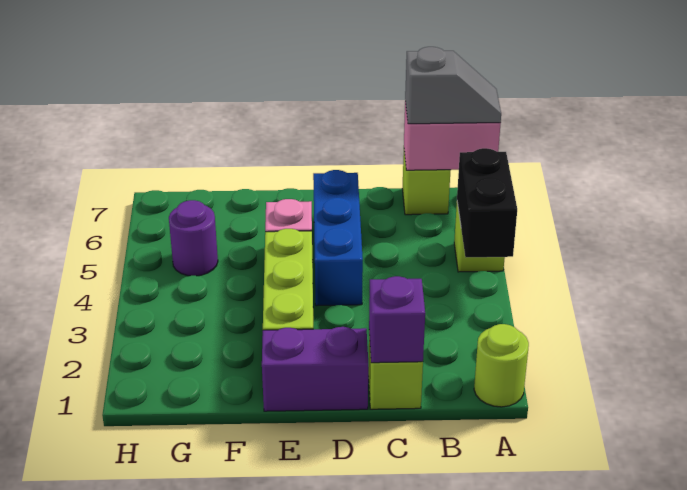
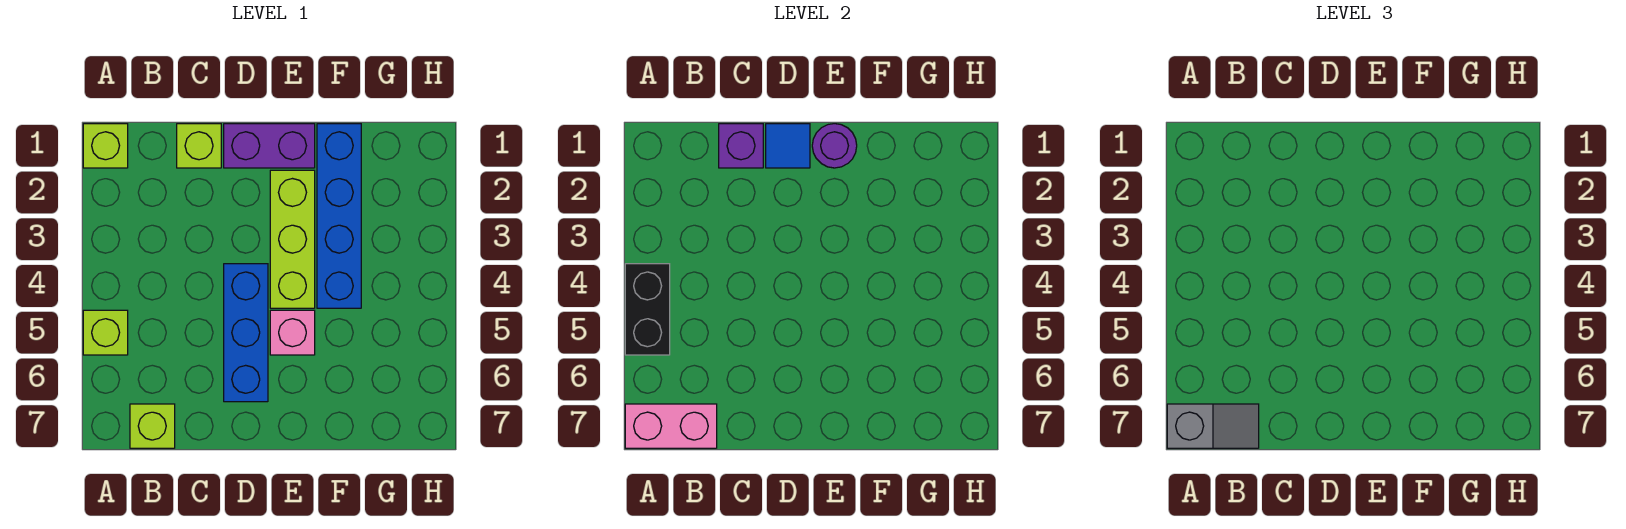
lime round brick A1 level 1 -> lime brick A1 level 1
grey slope A7:B7 level 3 top B -> grey slope A7:B7 level 3 top A
none -> blue tile D1 level 2
none -> blue brick F1:F4 level 1
purple round brick G5 level 1 -> purple round brick E1 level 2

